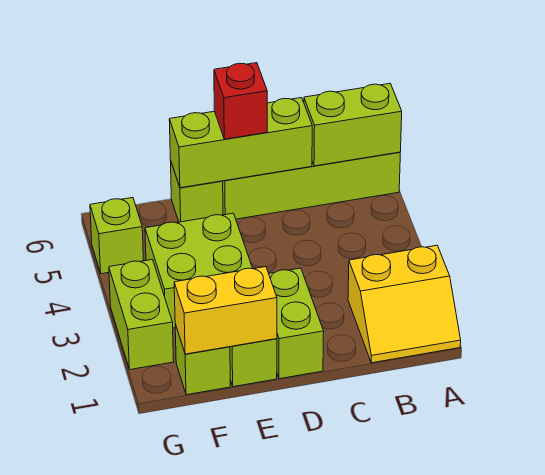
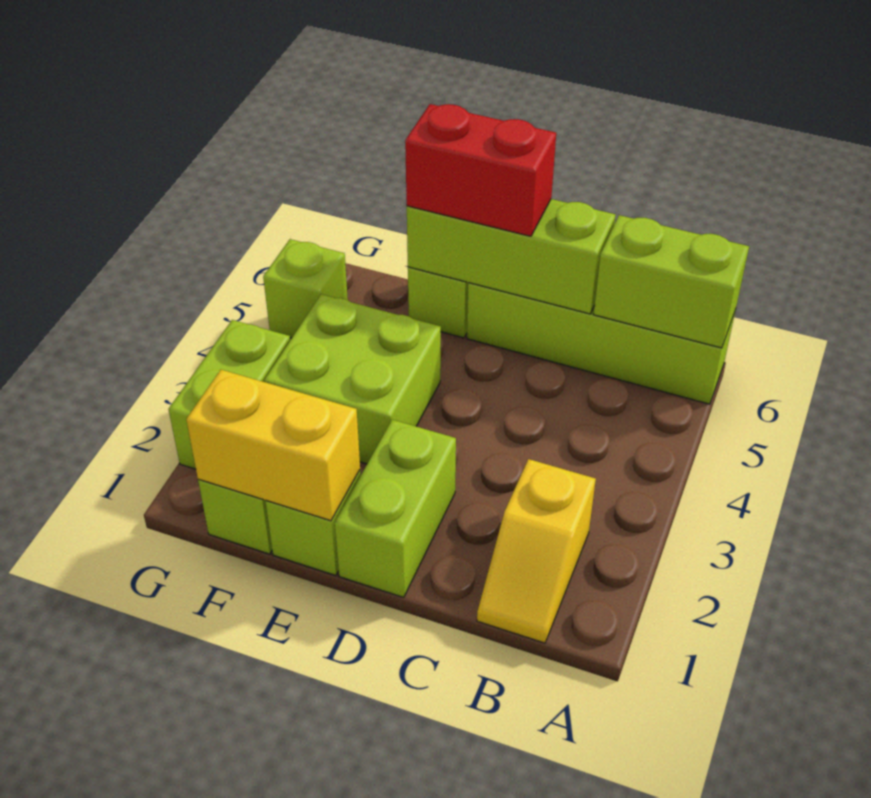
yellow slope A1:B2 level 1 top 2 -> yellow slope B1:B2 level 1 top 2
red brick D6 level 3 -> red brick D6:E6 level 3

